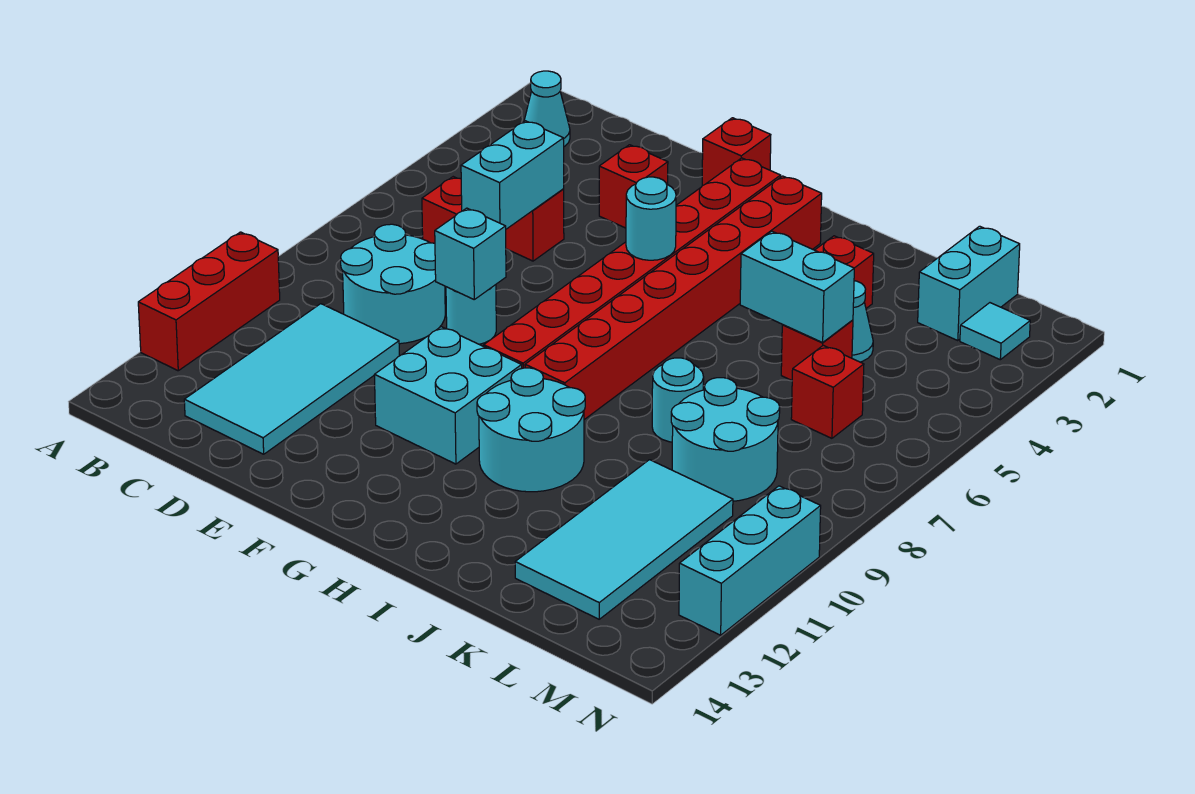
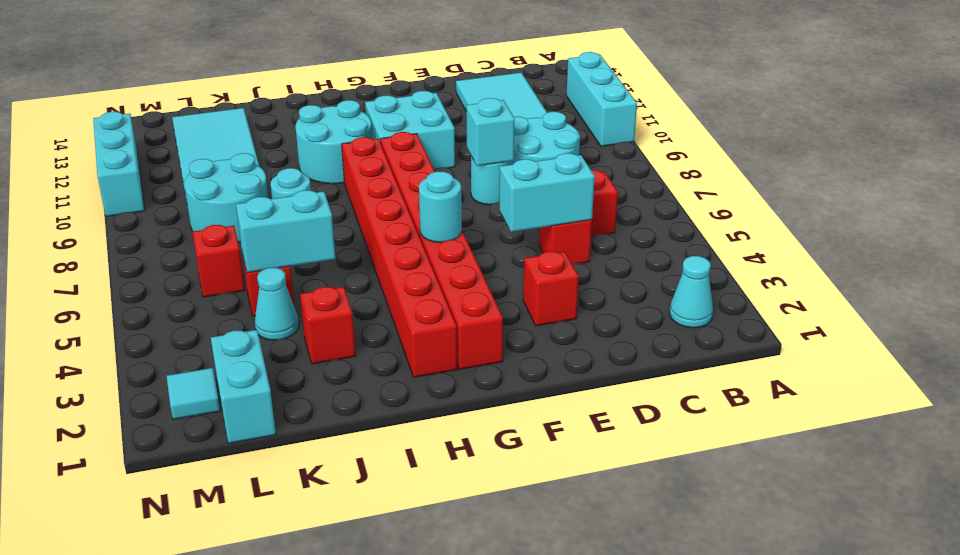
red brick A10:A12 level 1 -> cyan brick A10:A12 level 1
cyan brick D5:D6 level 2 -> cyan brick D5:E5 level 2
red brick F1 level 1 -> none

